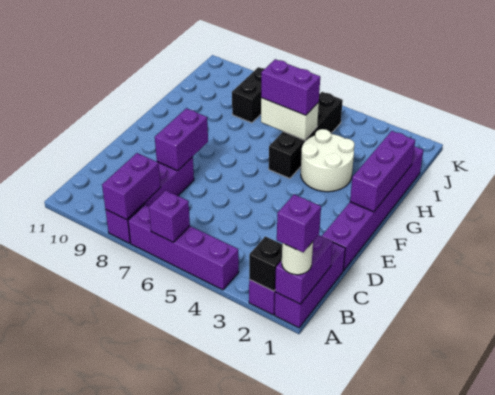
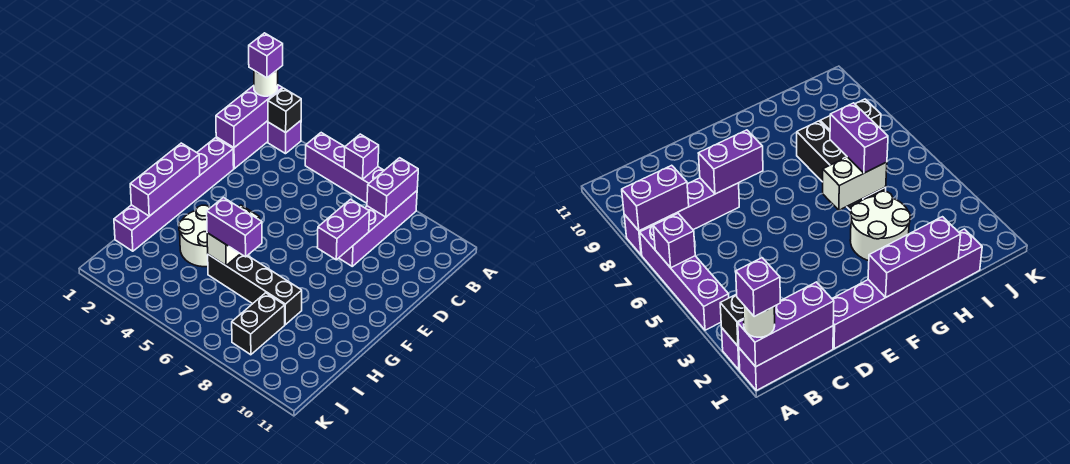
purple brick A1:B1 level 2 -> purple brick A1:C1 level 2
black brick G5:J5 level 1 -> black brick H5:H8 level 1
white brick H5:H6 level 2 -> white brick G5:H5 level 2

